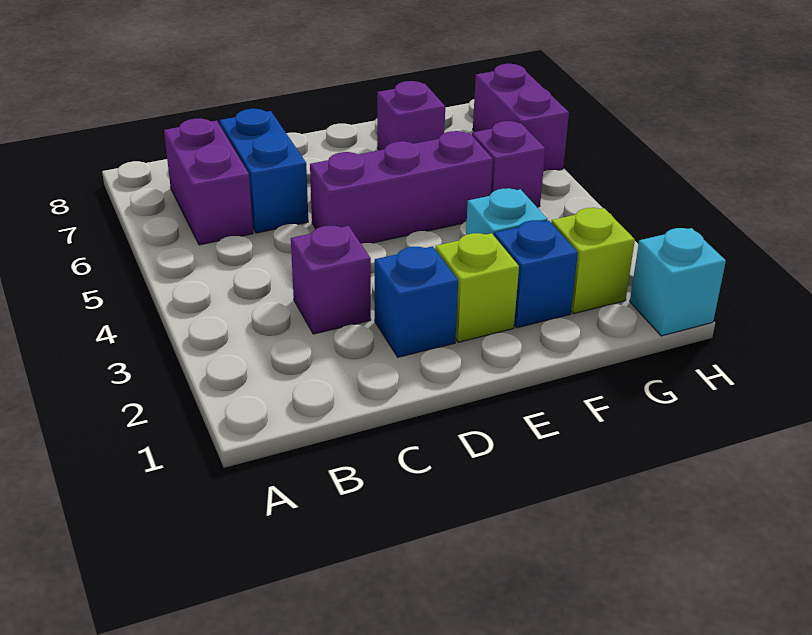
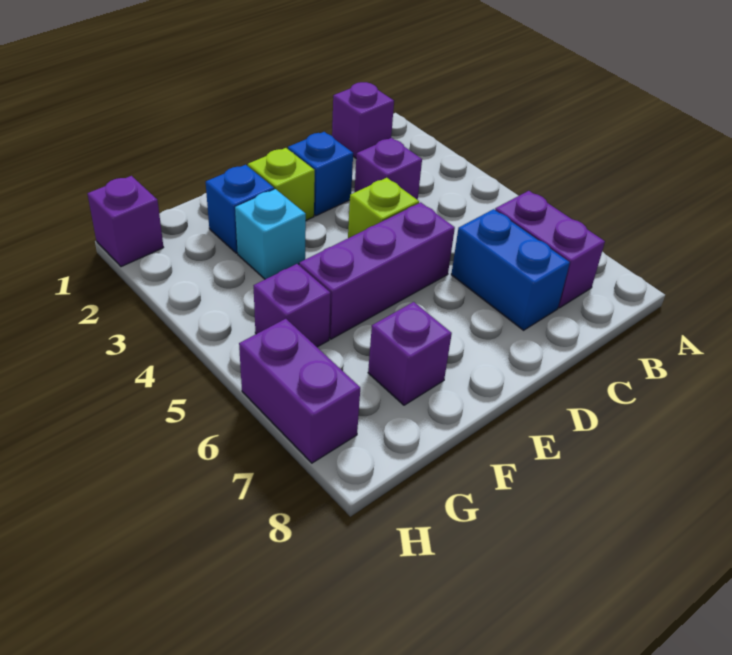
none -> purple brick B1 level 1
lime brick G2 level 1 -> lime brick D4 level 1
cyan brick H1 level 1 -> purple brick H1 level 1

